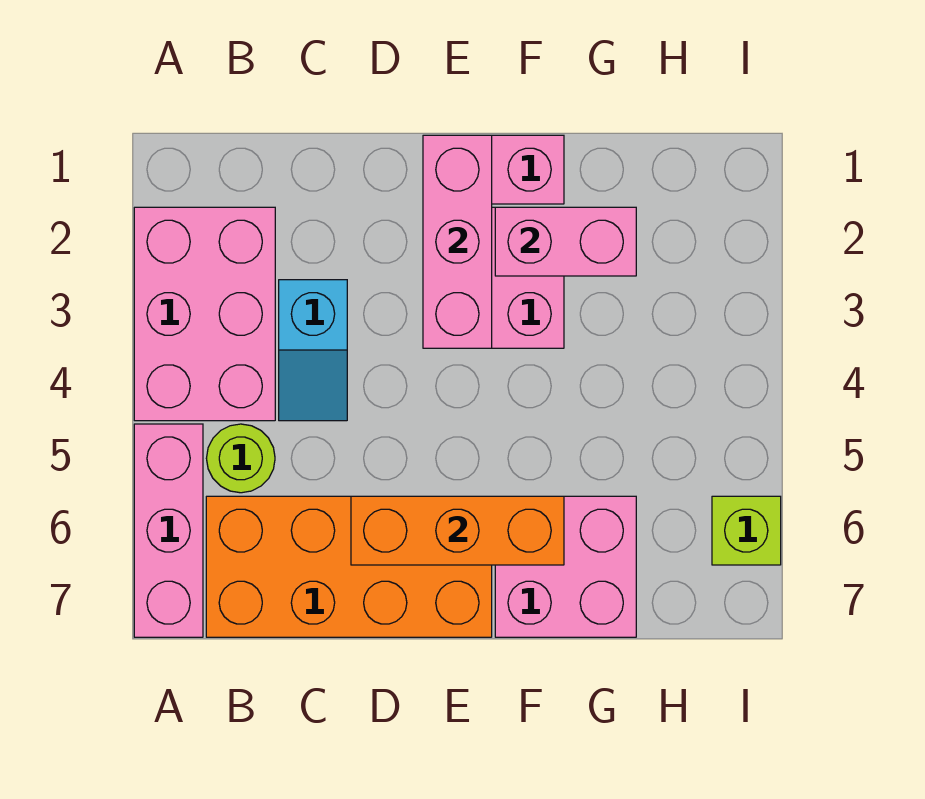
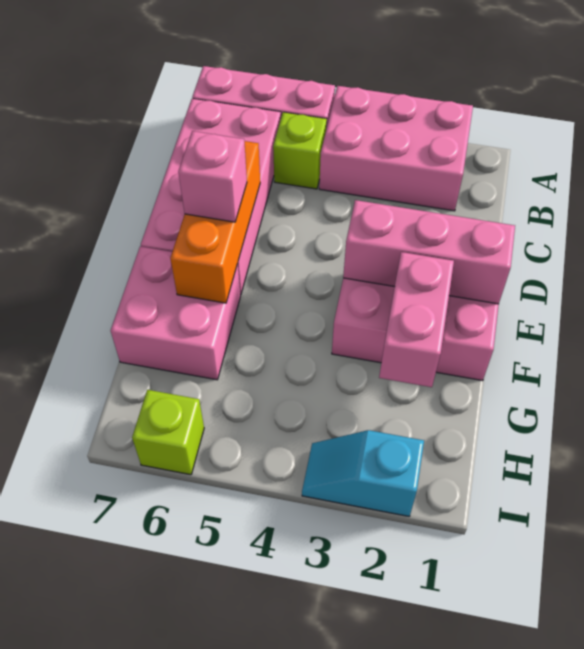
lime round brick B5 level 1 -> lime brick B5 level 1
orange brick B6:E7 level 1 -> pink brick B6:E7 level 1
cyan slope C3:C4 level 1 top 3 -> cyan slope I2:I3 level 1 top 2
none -> pink brick E6 level 3

